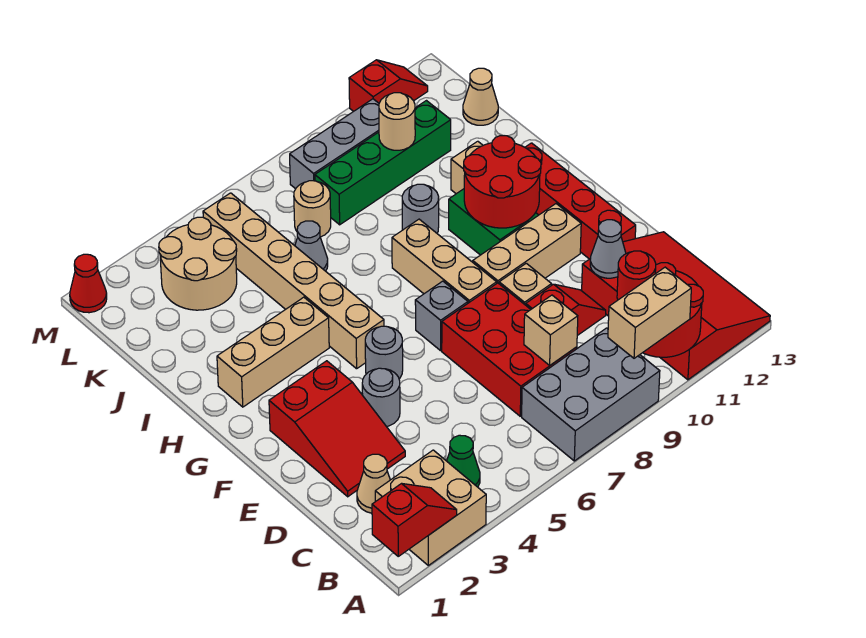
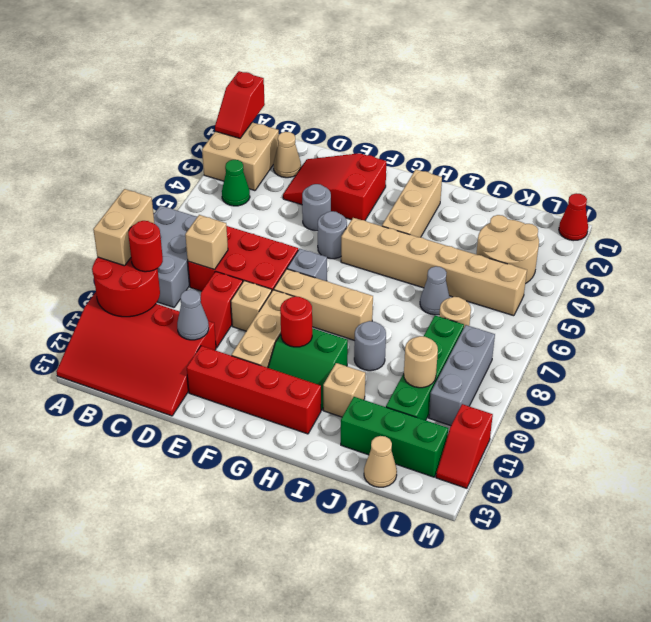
red round brick G10:H11 level 2 -> red round brick G10 level 2
none -> green brick J12:L12 level 1

